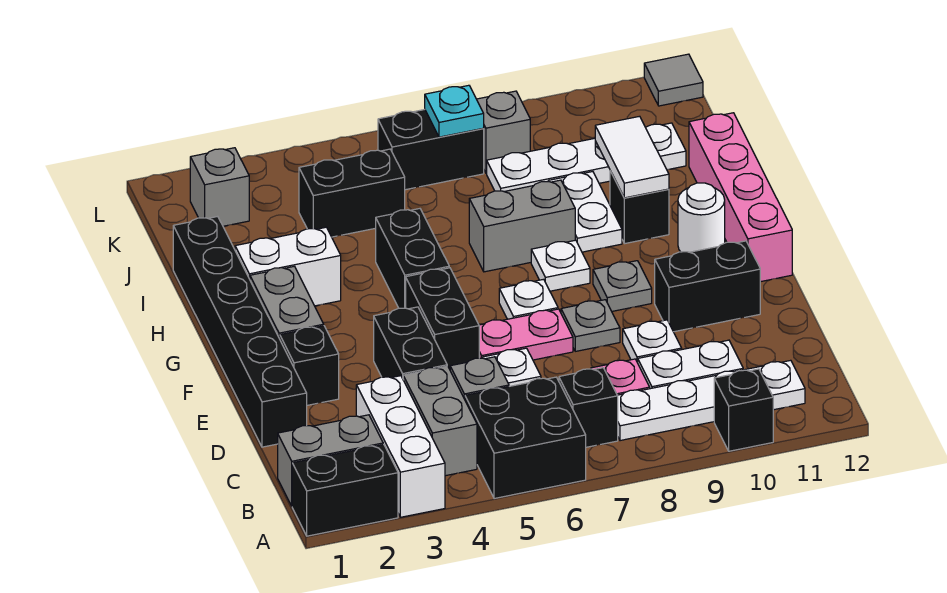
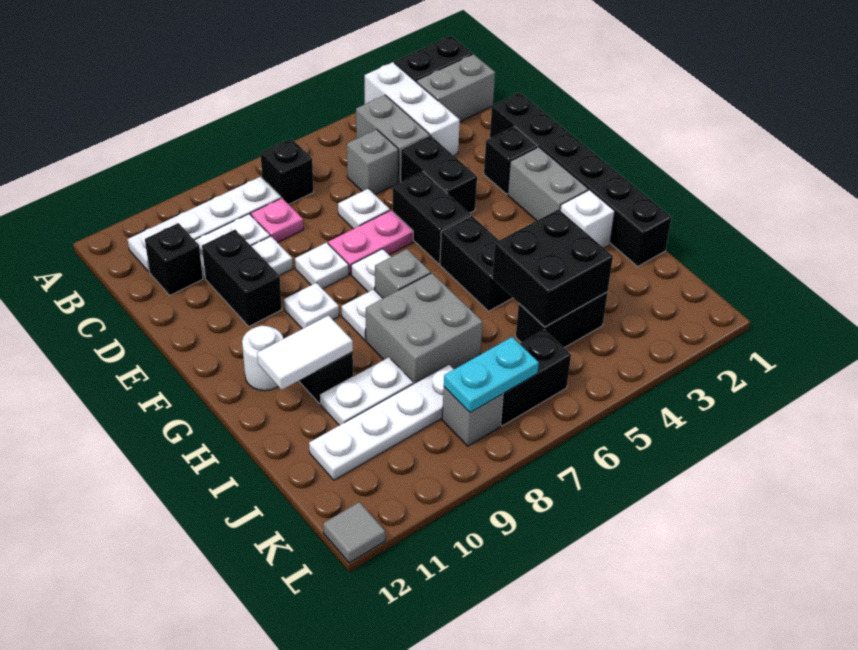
black brick A5:B6 level 1 -> black brick I4:J5 level 2
black brick A10 level 1 -> black brick C11 level 1
grey plate E8 level 1 -> white plate E8 level 1
black brick E10:E11 level 1 -> black brick D10:E10 level 1
grey plate F9 level 1 -> white plate F9 level 1
pink brick F12:I12 level 1 -> none
white brick H2:H3 level 1 -> white brick H2 level 1
grey brick H7:H8 level 1 -> grey brick H7:I8 level 1
white plate H9:I9 level 1 -> white plate I9:I10 level 1
white tile H10:I10 level 2 -> white tile H10:H11 level 2
grey brick K2 level 1 -> grey brick G7 level 1
cyan plate K7 level 2 -> cyan plate K7:K8 level 2

